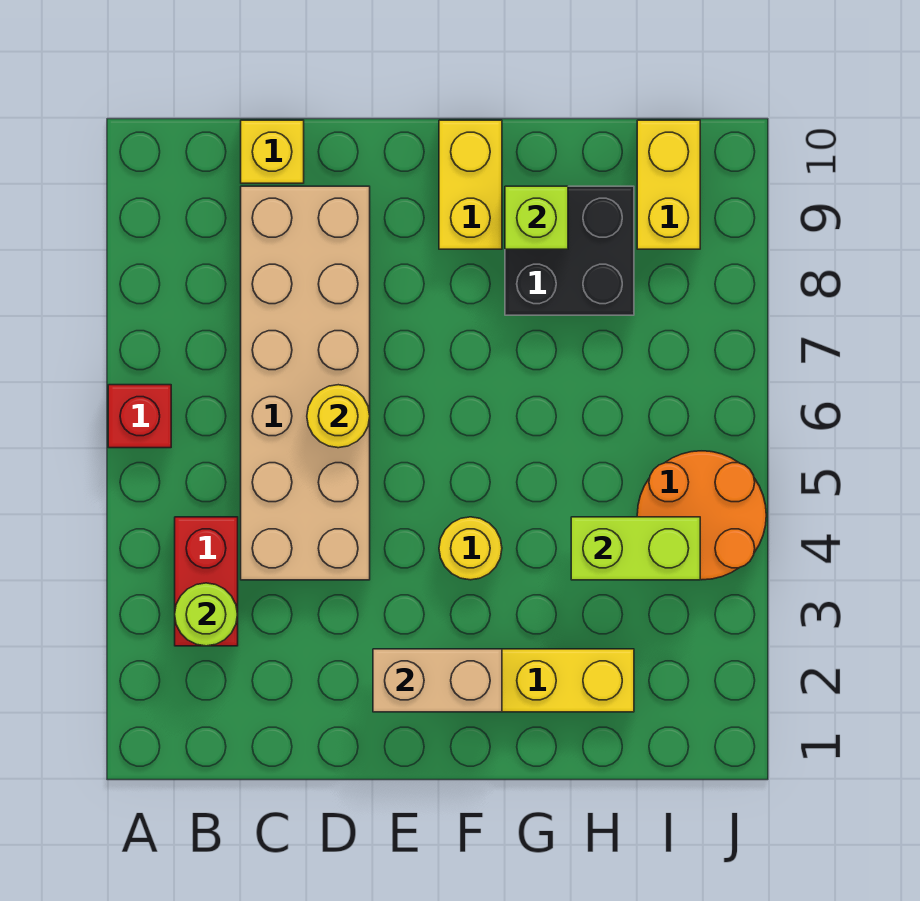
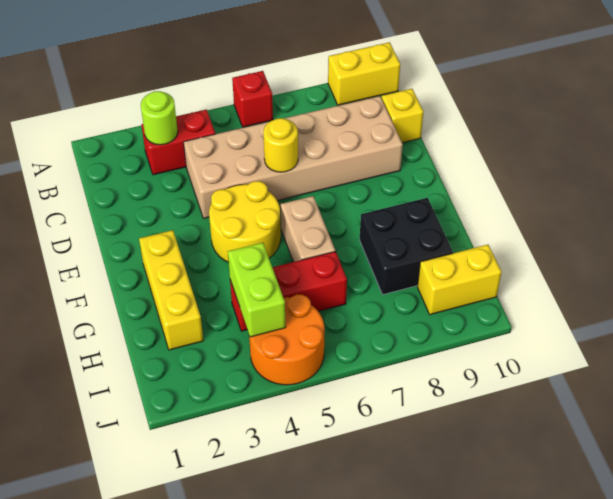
tan brick E2:F2 level 2 -> tan brick F6:G6 level 1
yellow round brick F4 level 1 -> yellow round brick E4:F5 level 1
yellow brick F9:F10 level 1 -> yellow brick A9:A10 level 1
lime brick G9 level 2 -> none
none -> red brick H4:H6 level 1

